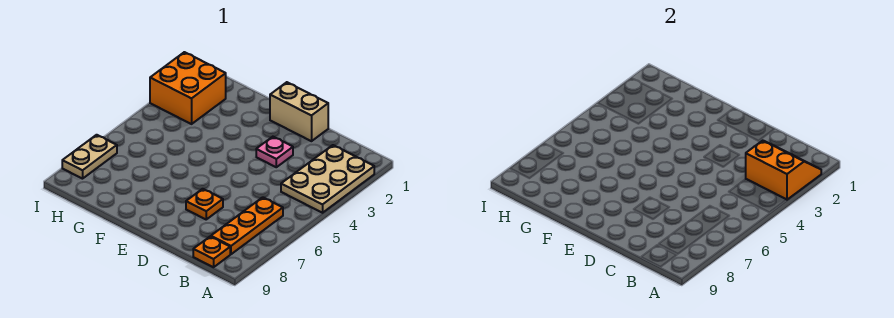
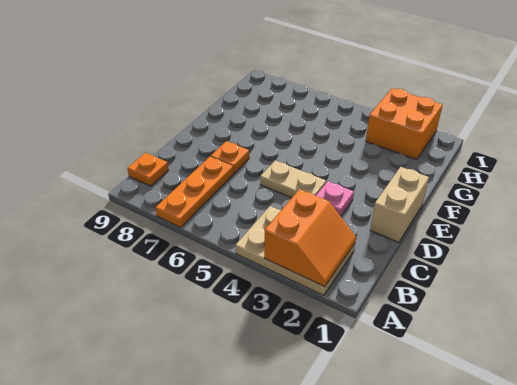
orange plate B6:B8 level 1 -> orange plate A7:C7 level 1
tan plate I7:I8 level 1 -> tan plate D4:D5 level 1

